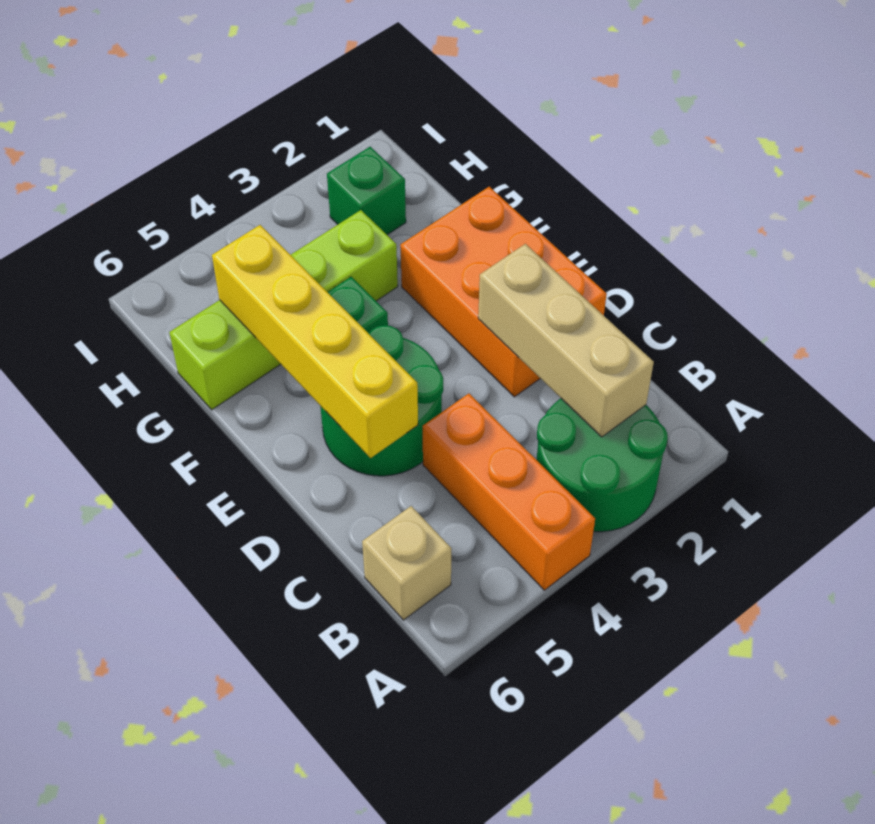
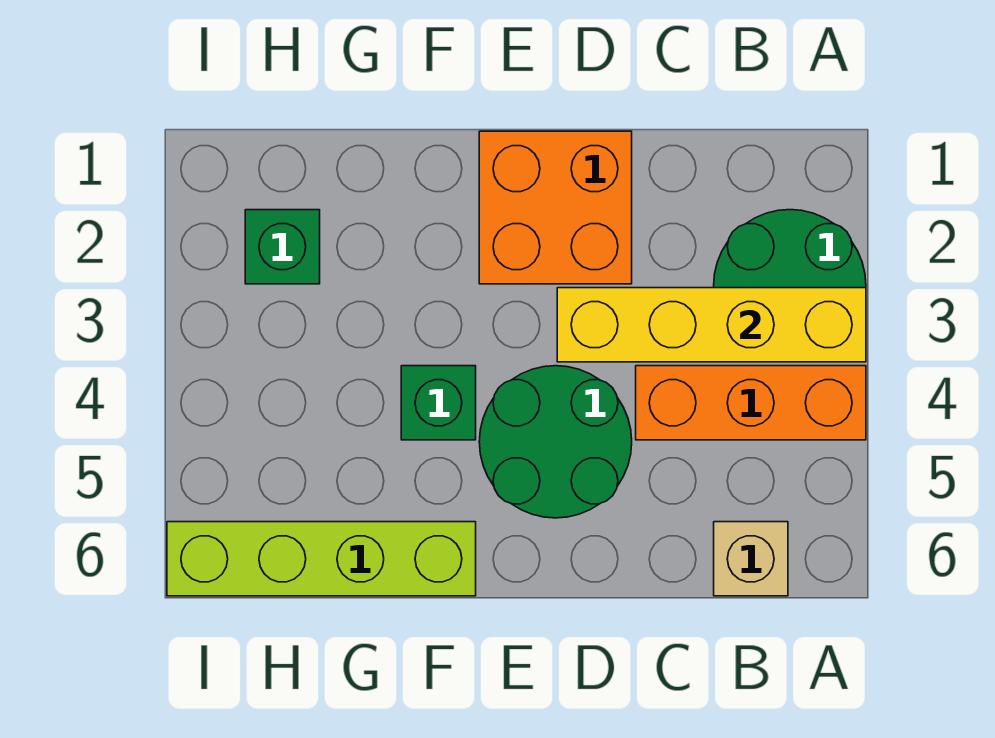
tan brick B2:D2 level 2 -> none
orange brick D1:F2 level 1 -> orange brick D1:E2 level 1
yellow brick D5:G5 level 2 -> yellow brick A3:D3 level 2
lime brick G3:G6 level 1 -> lime brick F6:I6 level 1

